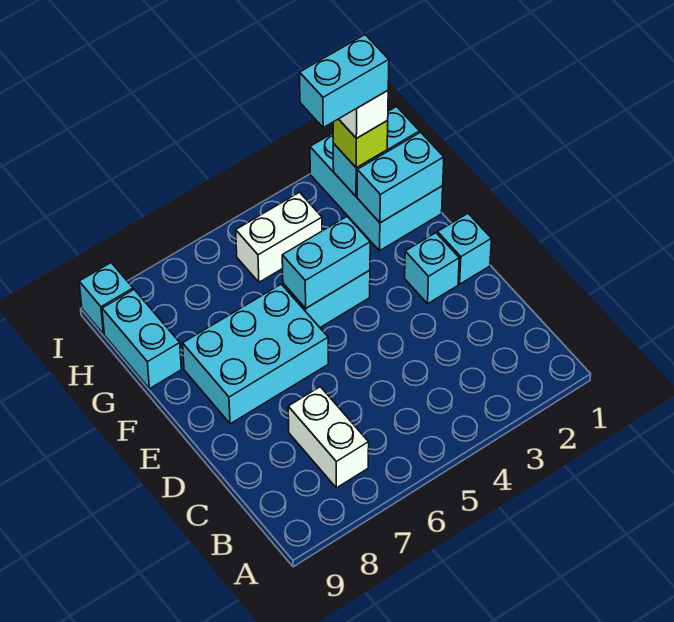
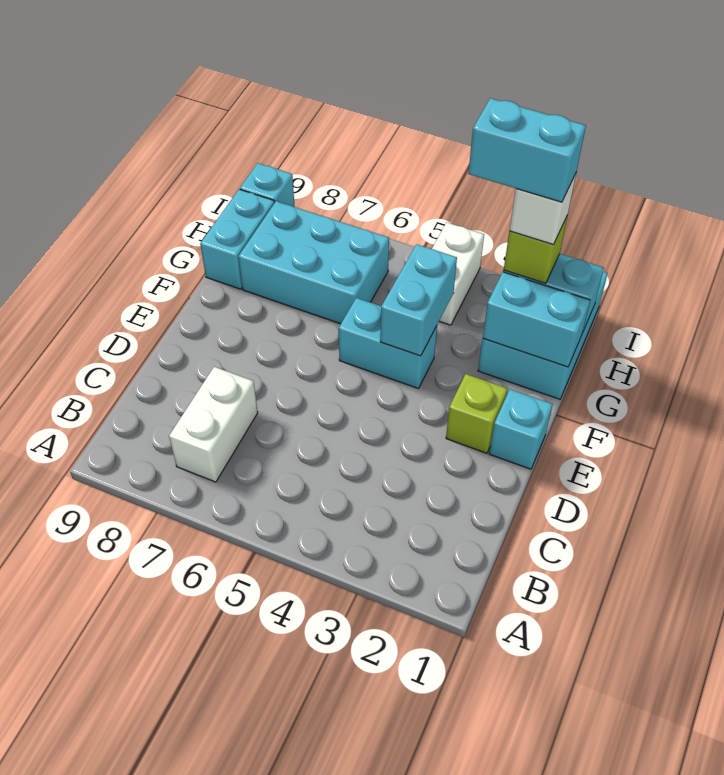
cyan brick E2 level 1 -> lime brick E2 level 1
cyan brick E6:F8 level 1 -> cyan brick G6:H8 level 1
cyan brick F4:F5 level 2 -> cyan brick F4:G4 level 2
white brick H4:H5 level 1 -> white brick H4:I4 level 1

